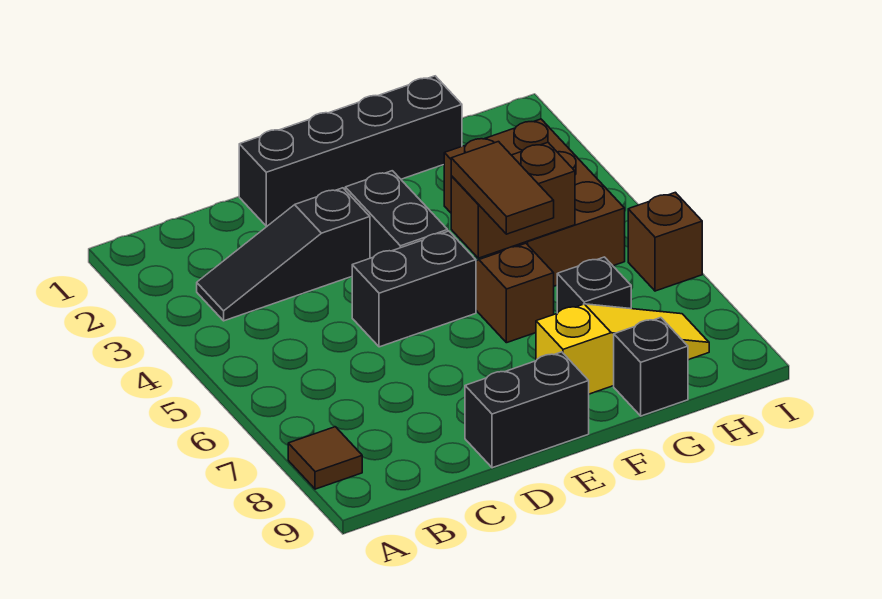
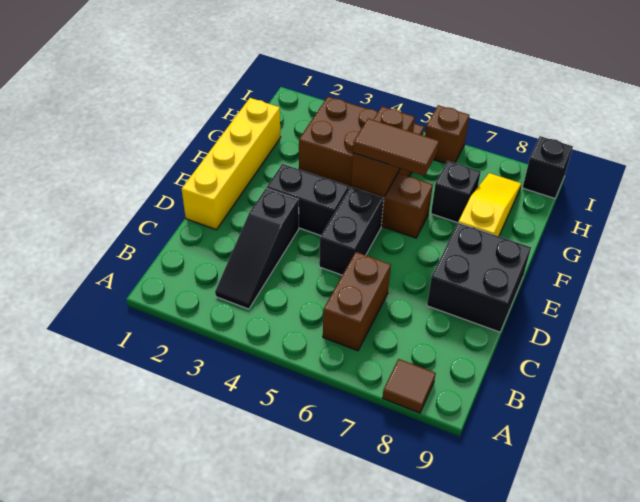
none -> brown brick B6:C6 level 1
black brick D1:G1 level 1 -> yellow brick D1:G1 level 1
black brick D9:E9 level 1 -> black brick D8:E9 level 1
black brick G9 level 1 -> black brick I9 level 1

